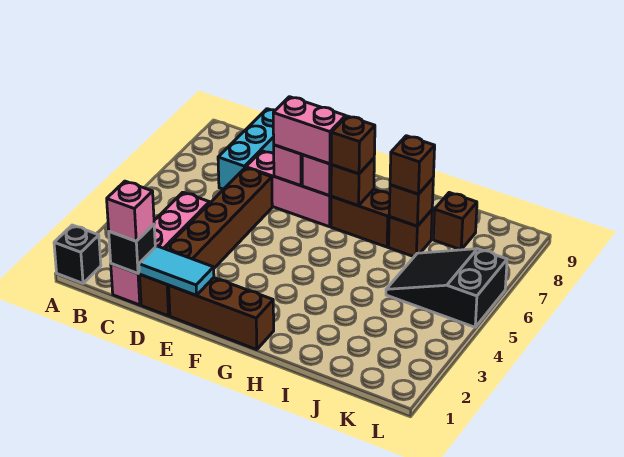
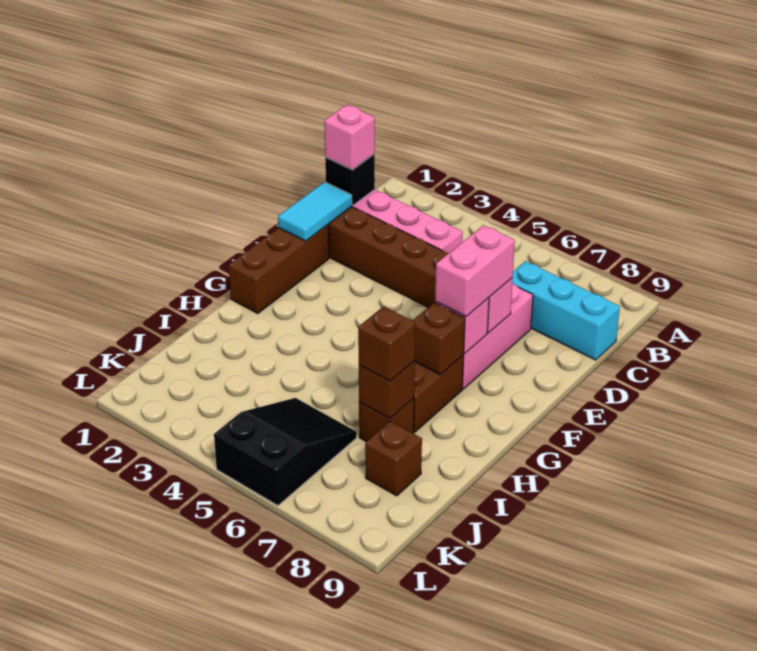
black brick A1 level 1 -> none
brown brick G7 level 3 -> none

